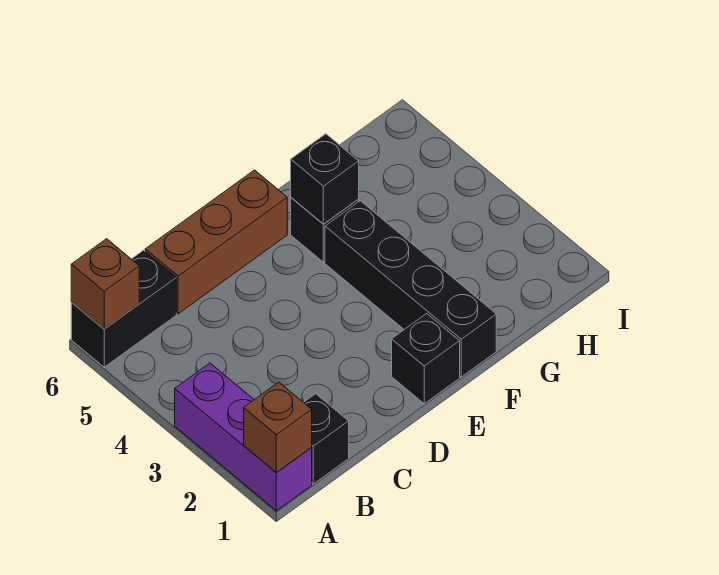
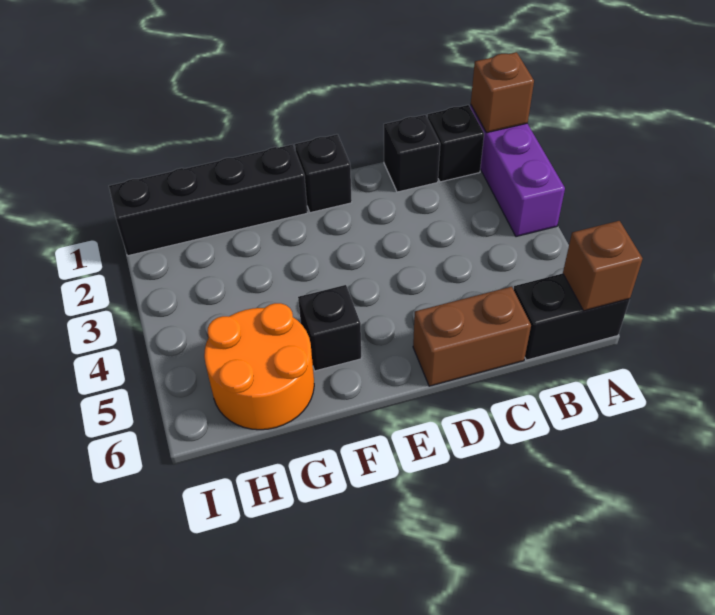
brown brick C6:E6 level 1 -> brown brick C6:D6 level 1
black brick F1:F4 level 1 -> black brick F1:I1 level 1
black brick F5 level 2 -> black brick C1 level 1
none -> orange round brick G5:H6 level 1

